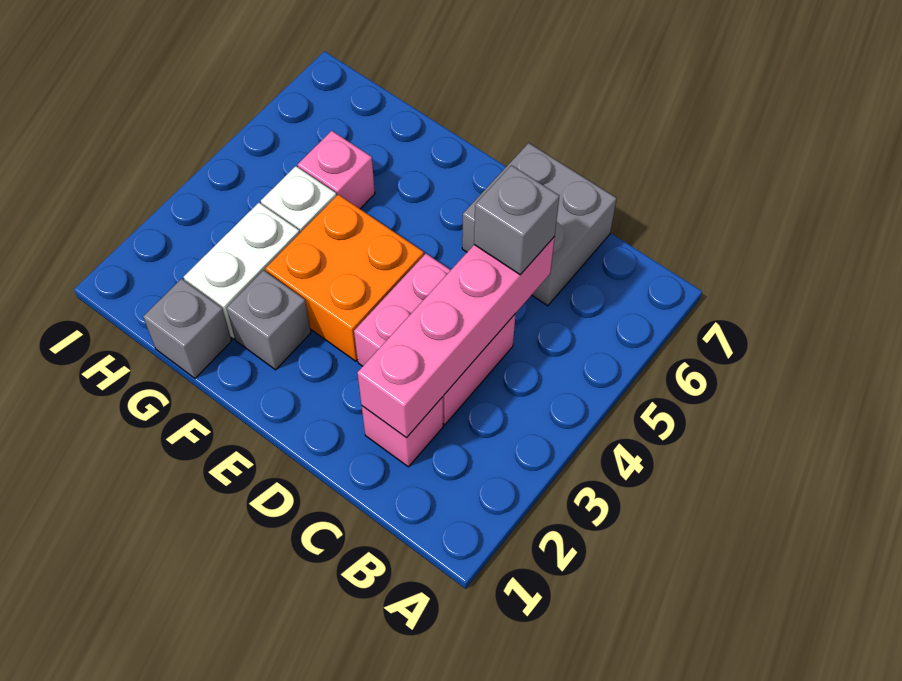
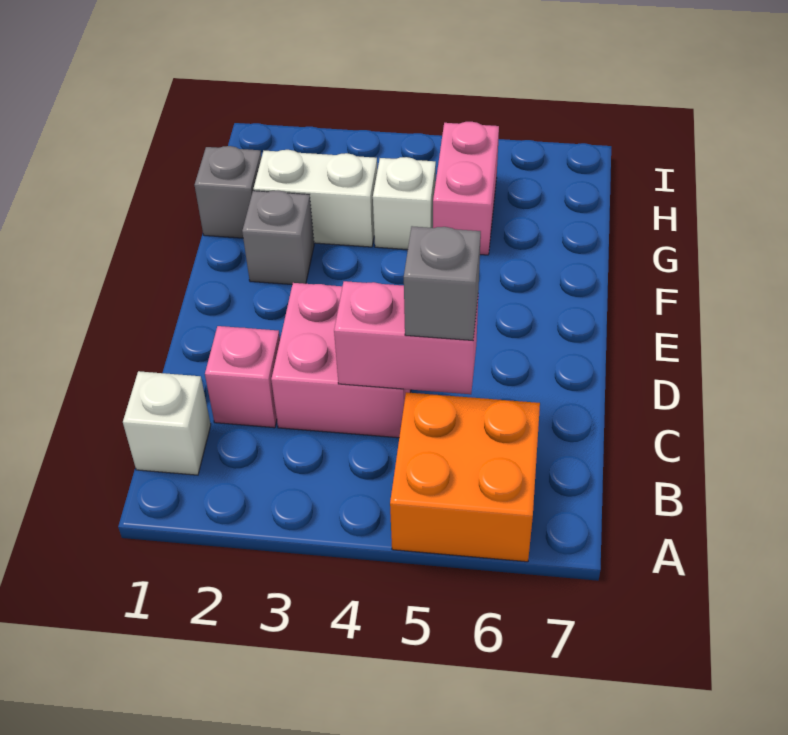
none -> white brick B1 level 1
pink brick C2:C5 level 2 -> pink brick C4:C5 level 2
grey brick C6:D7 level 1 -> none
orange brick E3:F4 level 1 -> orange brick A5:B6 level 1
pink brick G5 level 1 -> pink brick G5:H5 level 1

